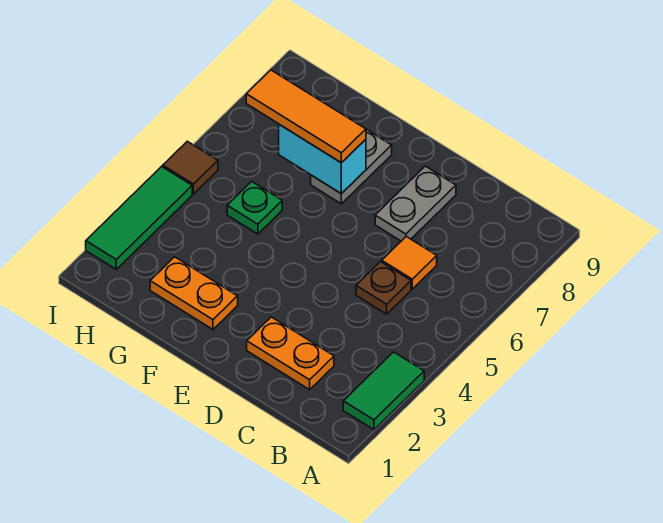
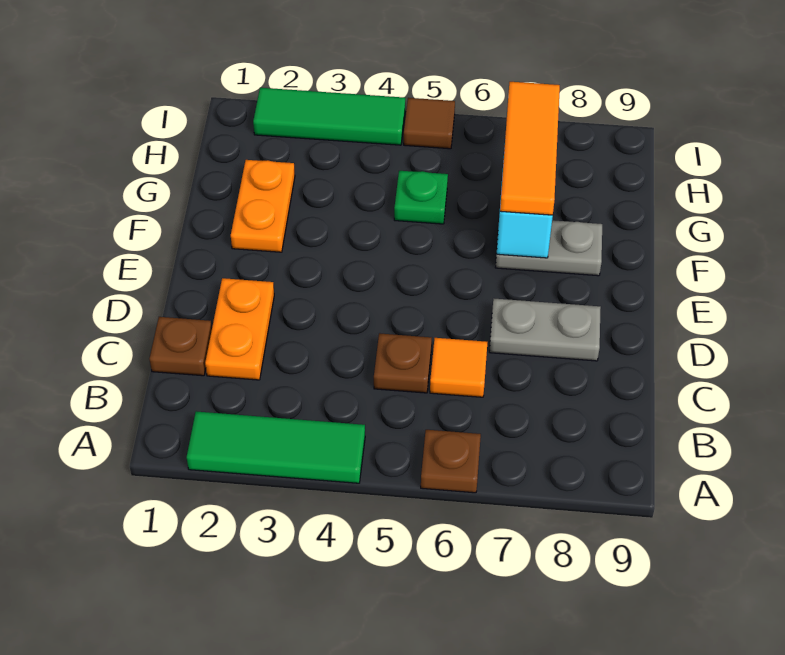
green tile A2:A3 level 1 -> green tile A2:A4 level 1
none -> brown plate A6 level 1
none -> brown plate C1 level 1

